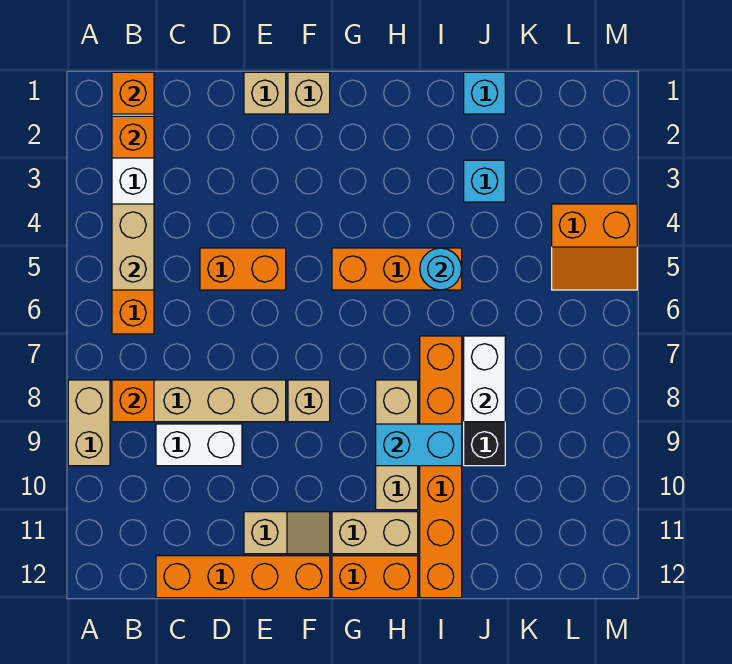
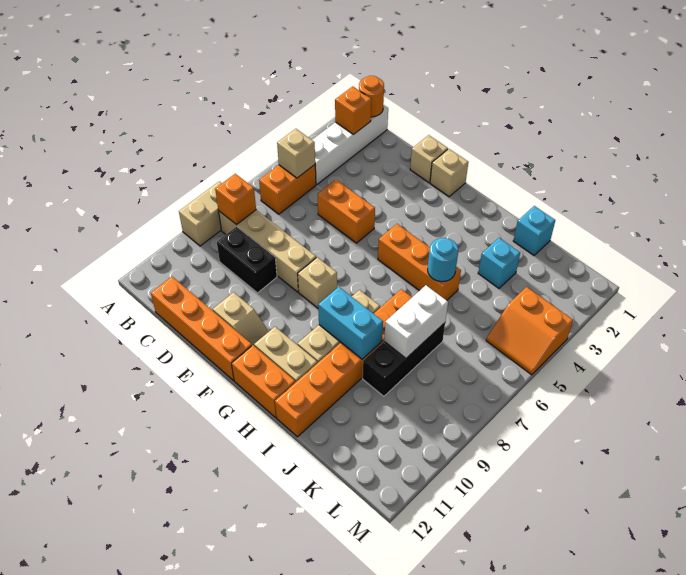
orange brick B1 level 2 -> orange round brick B1 level 2
tan brick B4:B5 level 2 -> tan brick B5 level 2
white brick C9:D9 level 1 -> black brick C9:D9 level 1

